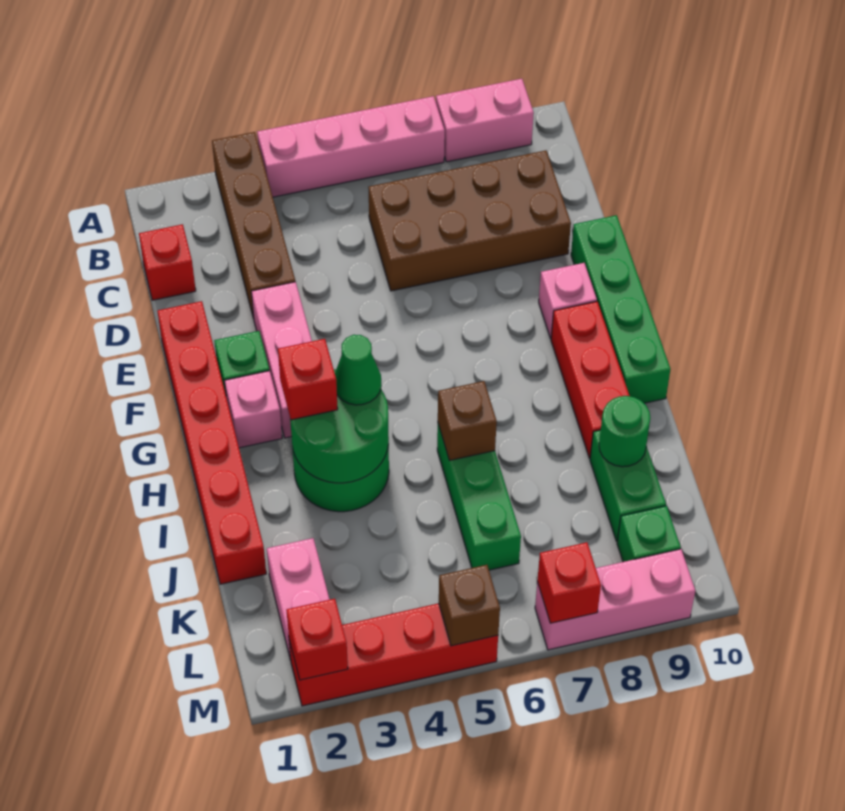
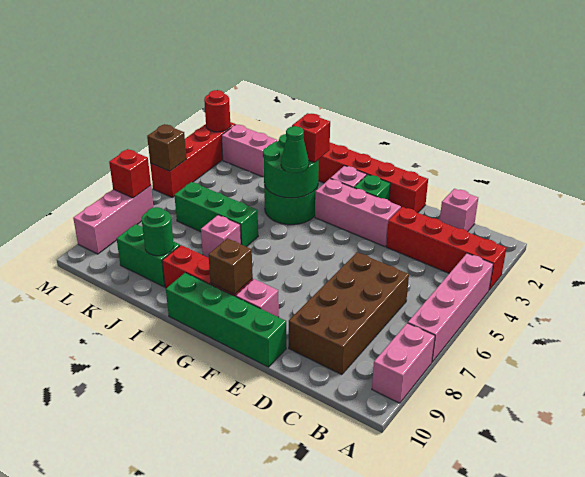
brown brick A3:D3 level 1 -> red brick A3:D3 level 1
red brick C1 level 1 -> pink brick C1 level 1
brown brick I6 level 2 -> brown brick G9 level 2
none -> pink brick I7 level 1
green brick L9 level 1 -> none
red brick M2 level 2 -> red round brick M2 level 2

